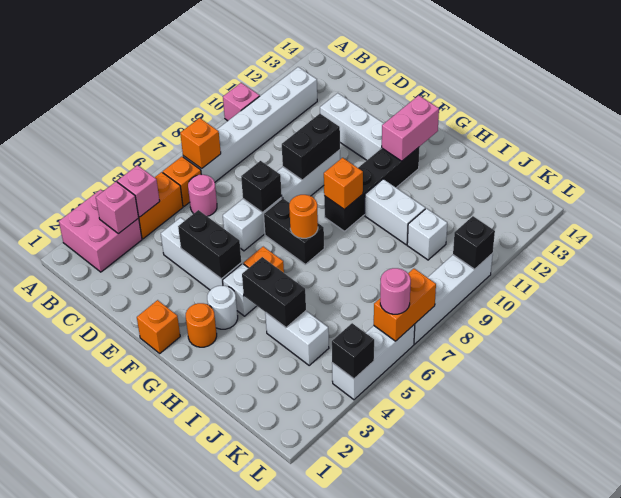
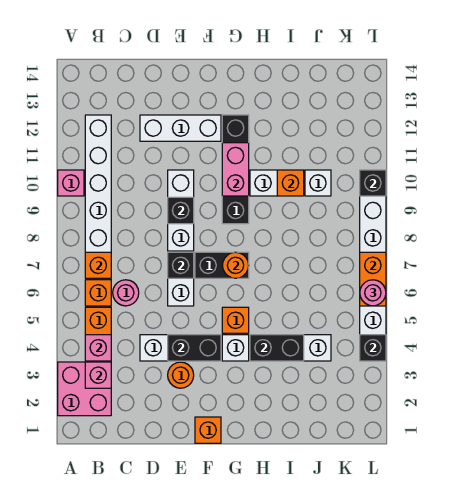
black brick E9:E10 level 2 -> black brick E9 level 2
orange round brick G2 level 1 -> orange round brick E3 level 1
white round brick G3 level 1 -> none
orange brick G9 level 2 -> orange brick I10 level 2
pink brick G12:G13 level 2 -> pink brick G10:G11 level 2

